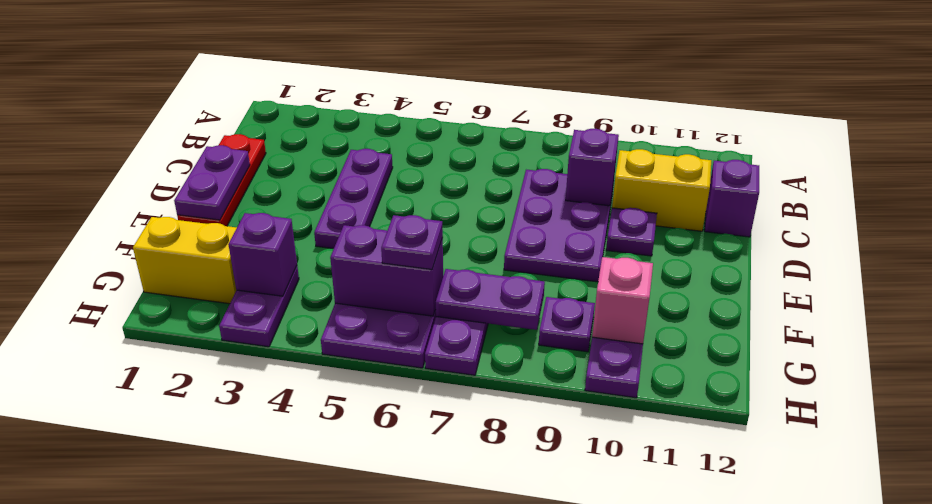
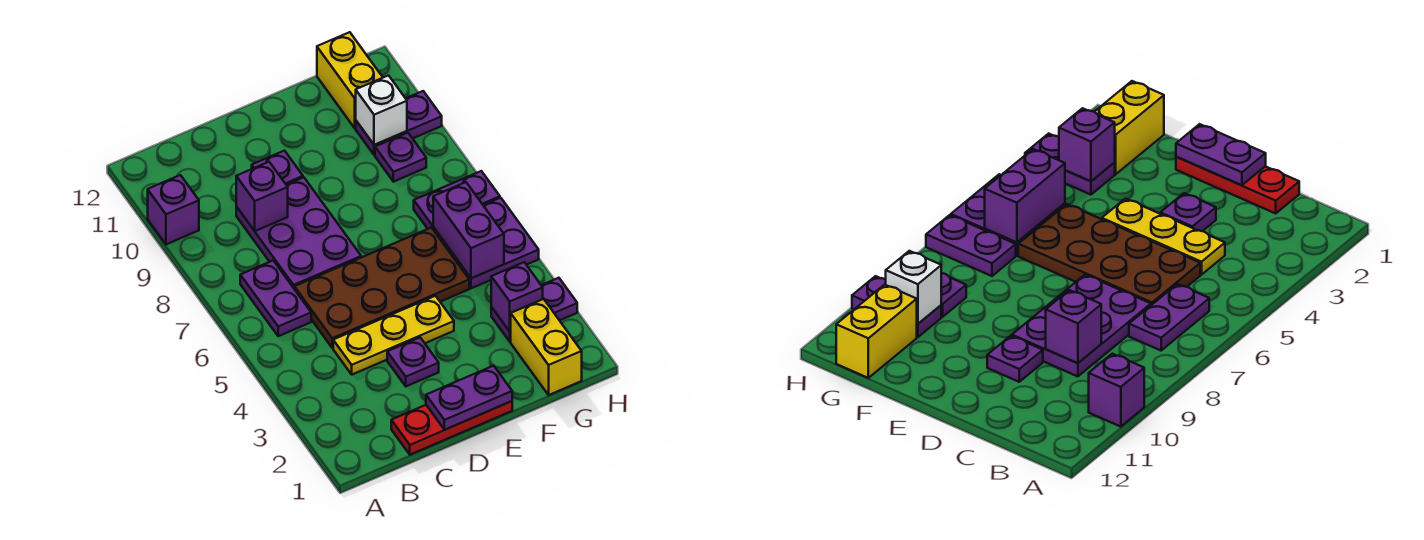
purple plate C4:E4 level 1 -> yellow plate C4:E4 level 1
none -> brown plate C5:F6 level 1
purple plate C8:E9 level 1 -> purple plate C7:D9 level 1
yellow brick C10:C11 level 1 -> yellow brick G11:G12 level 1
purple brick C12 level 1 -> purple brick A10 level 1
purple plate G6 level 3 -> purple plate D3 level 1
purple plate G7:G8 level 2 -> purple plate B6:B7 level 1
pink brick G10 level 2 -> white brick G10 level 2

